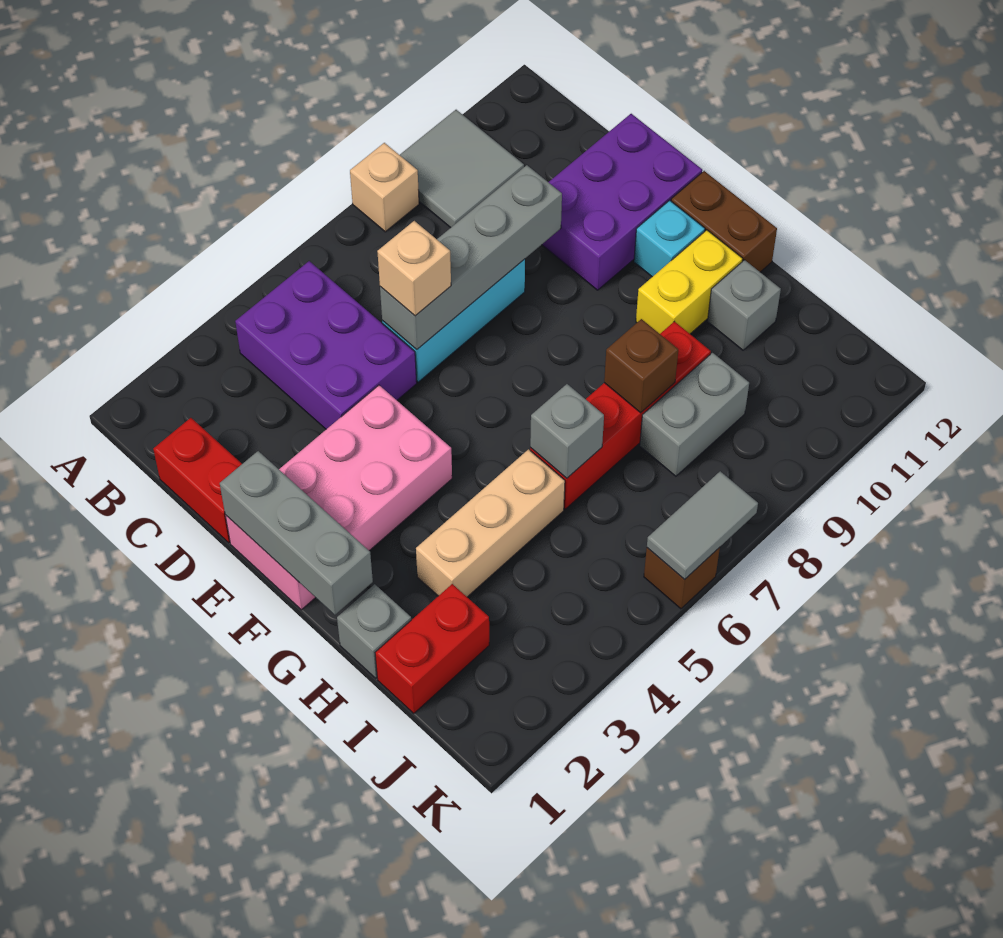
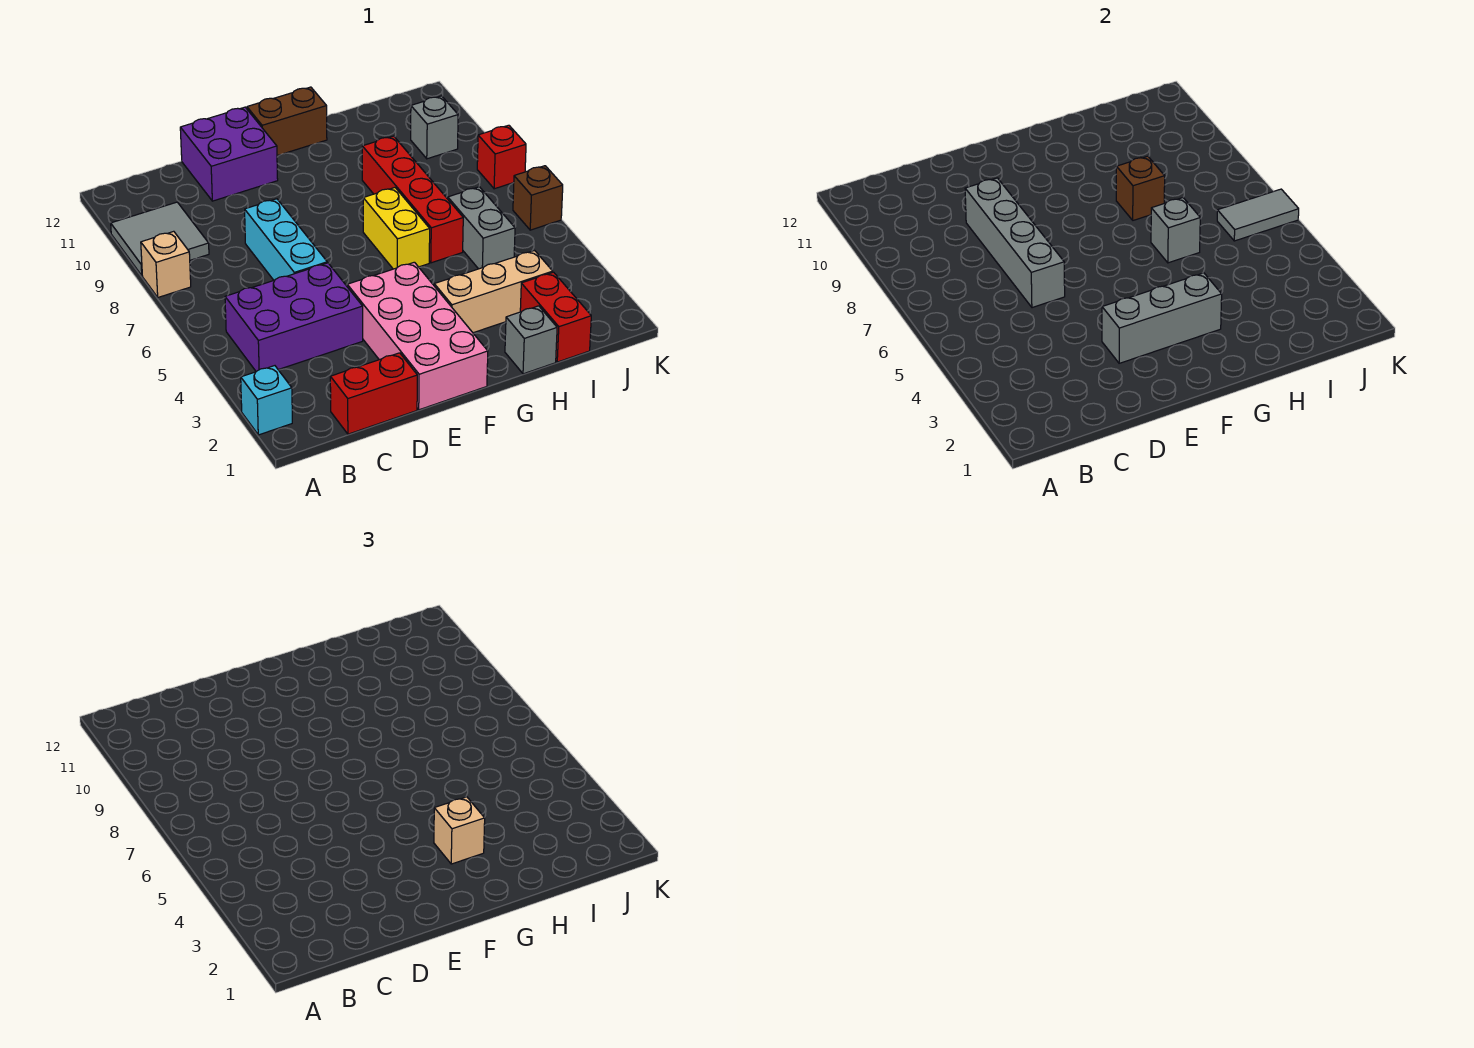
tan brick D6 level 3 -> tan brick G3 level 3
purple brick D10:E12 level 1 -> purple brick D11:E12 level 1
grey brick E1:G1 level 2 -> grey brick E3:G3 level 2
cyan brick F11 level 1 -> cyan brick A2 level 1
yellow brick G10:G11 level 1 -> yellow brick G6:G7 level 1
tan brick H3:H5 level 1 -> tan brick G3:I3 level 1
grey brick H11 level 1 -> grey brick J10 level 1
grey brick I8:I9 level 1 -> grey brick I5:I6 level 1
grey tile K6:K7 level 2 -> grey tile J6:K6 level 2
none -> red brick K8 level 1

